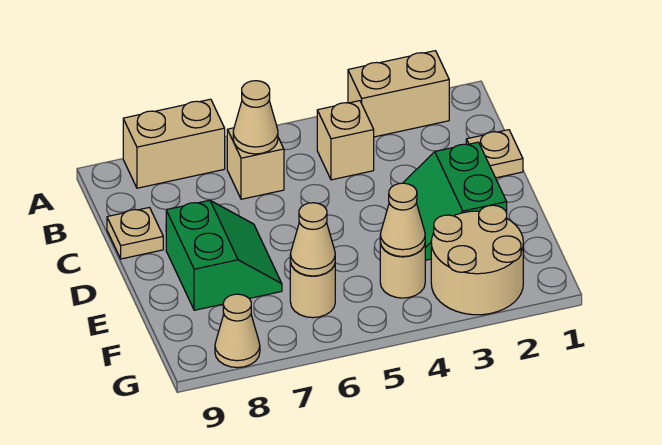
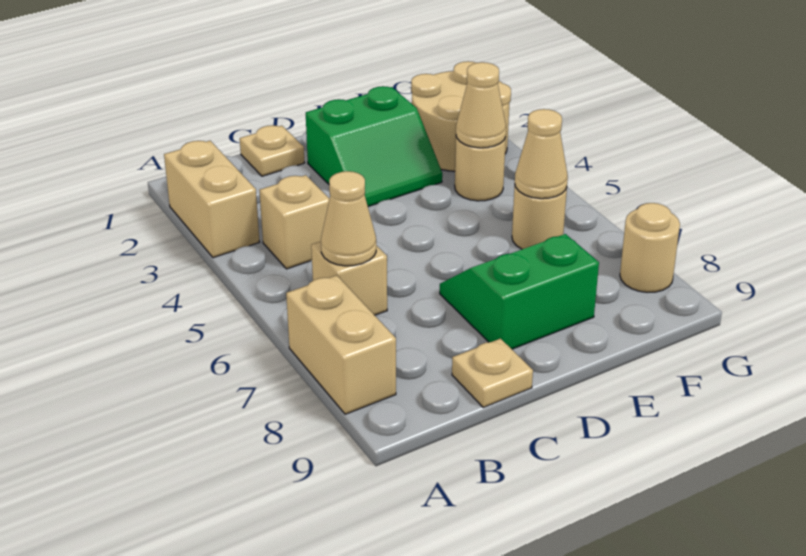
tan cone G8 level 1 -> tan round brick G8 level 1

